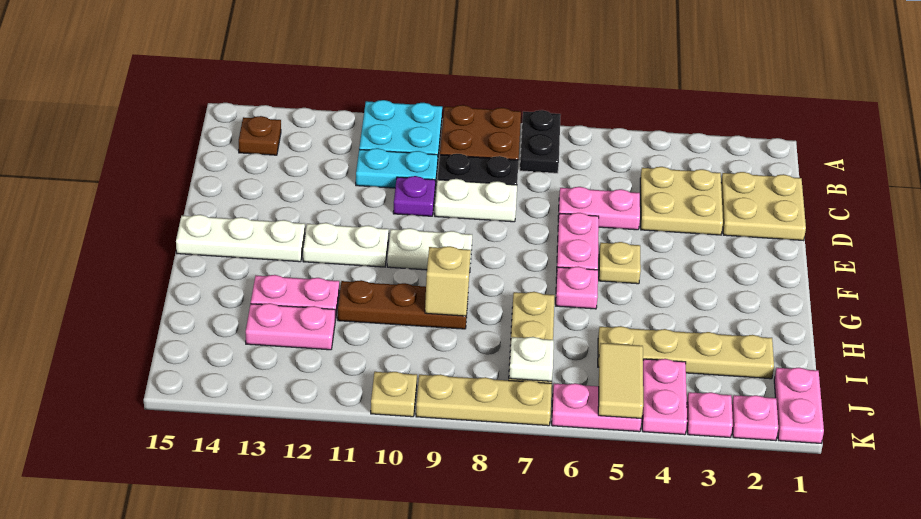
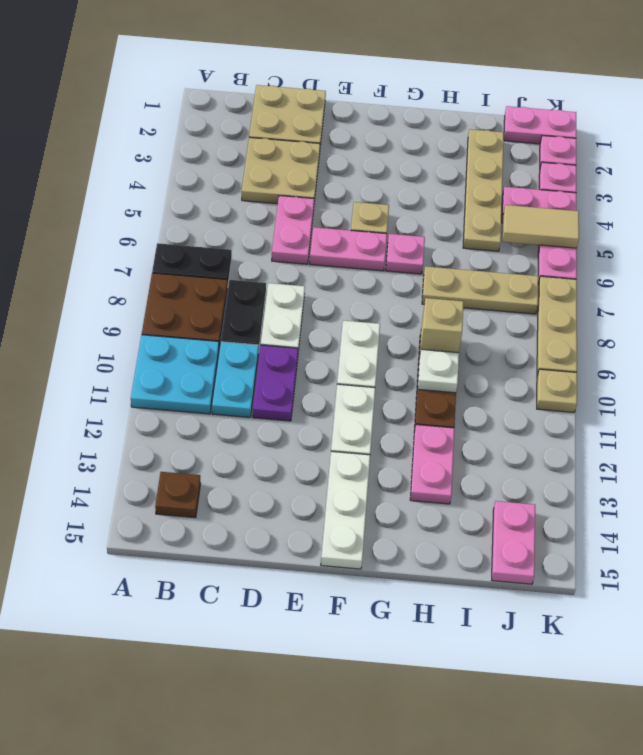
purple plate D10 level 1 -> purple plate D10:D11 level 1
pink plate I12:I13 level 1 -> pink plate J14:J15 level 1
white plate J7 level 2 -> white plate H10 level 2

